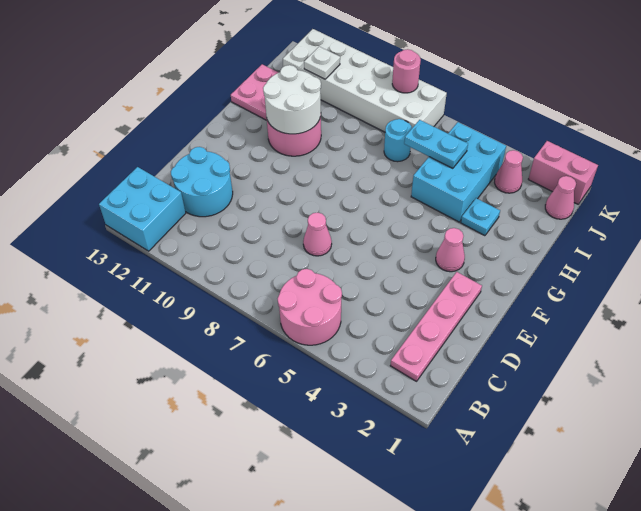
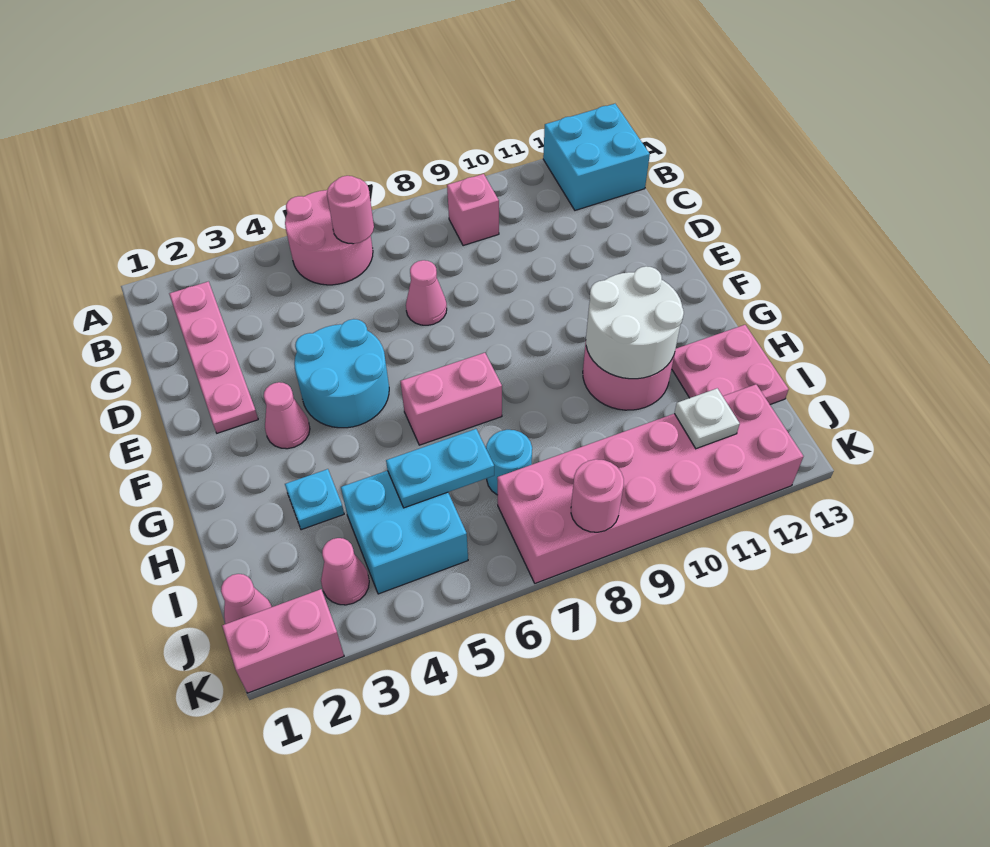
none -> pink round brick B6 level 2
none -> pink brick B9 level 1
cyan round brick C11:D12 level 1 -> cyan round brick E4:F5 level 1
none -> pink brick G6:G7 level 1
cyan brick H4:J5 level 1 -> cyan brick I4:J5 level 1
white brick J7:K12 level 1 -> pink brick J7:K12 level 1

